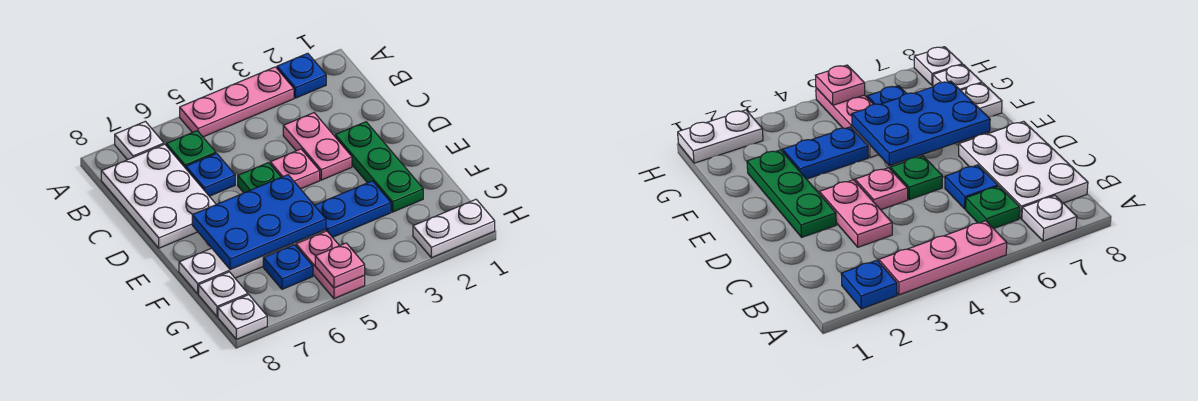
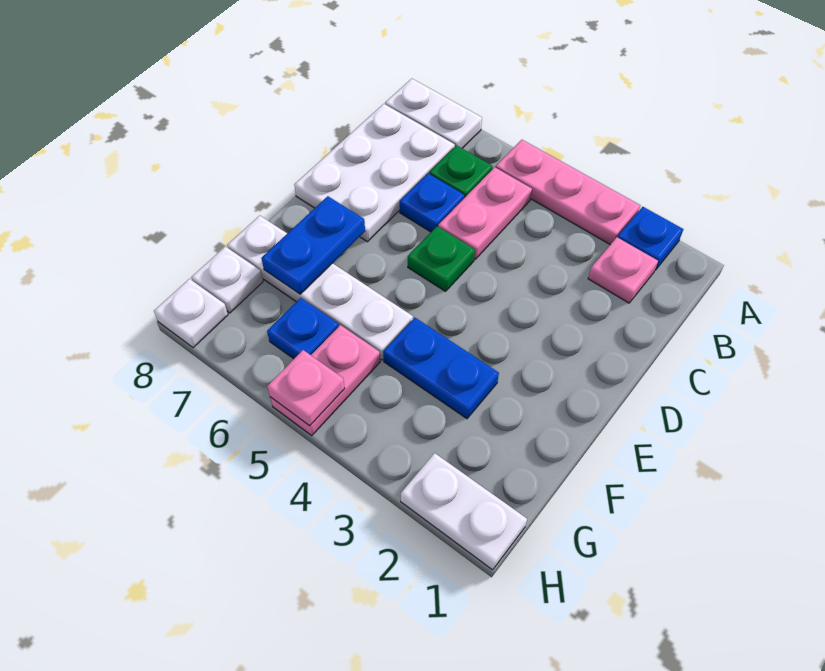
white plate A7 level 1 -> white plate A7:A8 level 1
pink plate C3:D3 level 1 -> pink plate B5:C5 level 1
green plate D2:F2 level 1 -> none
pink plate D4 level 1 -> pink plate B2 level 1
blue plate E5:F7 level 2 -> blue plate E7:F7 level 2

